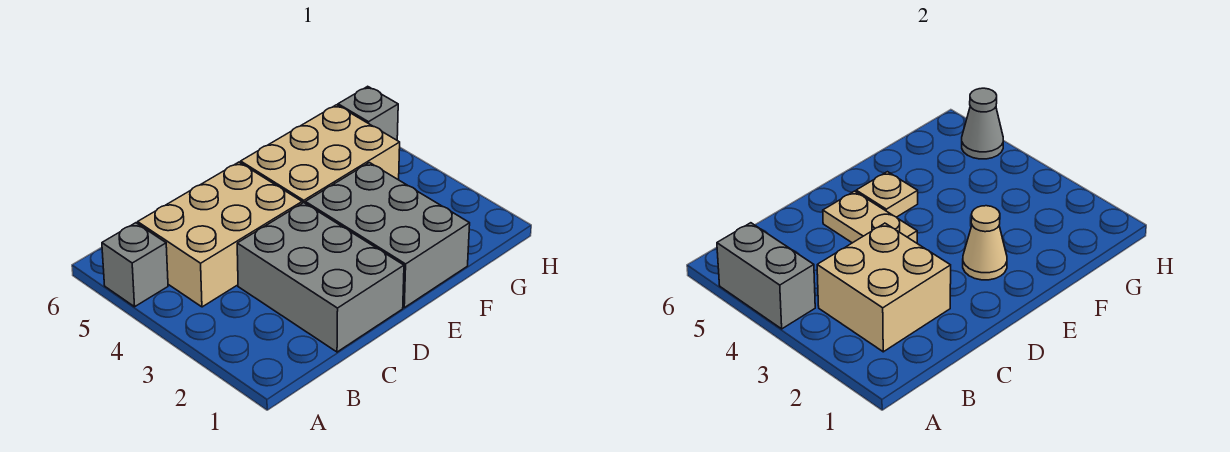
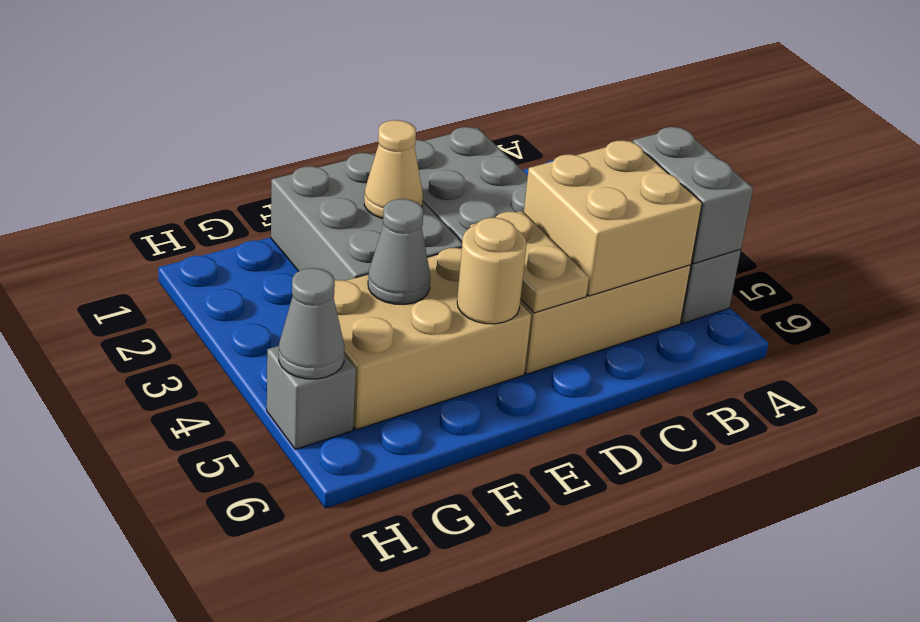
tan brick B2:C3 level 2 -> tan brick B4:C5 level 2
tan plate E5 level 2 -> tan round brick E5 level 2
none -> grey cone F4 level 2

